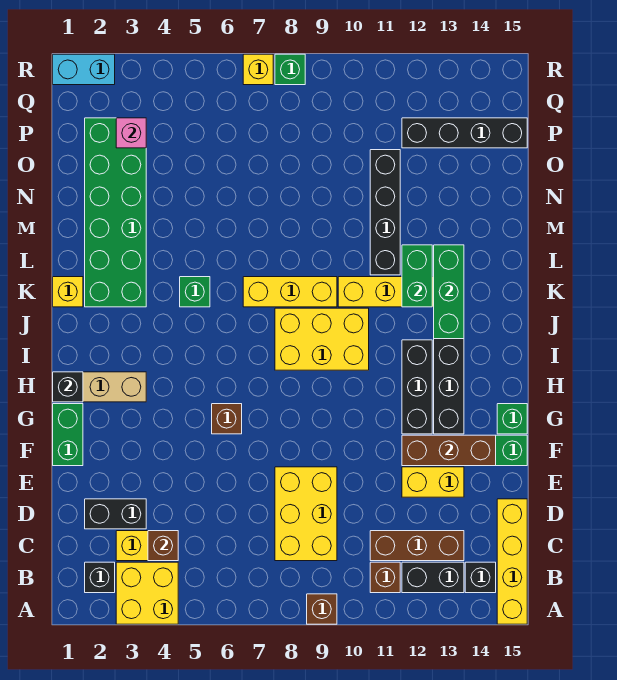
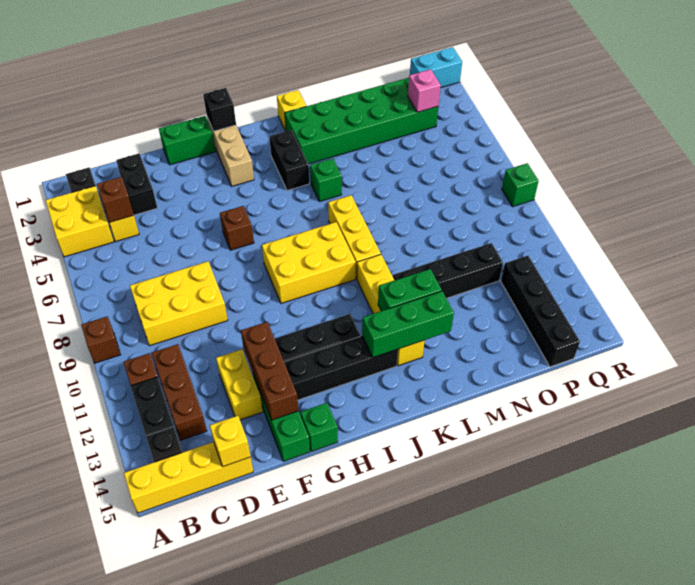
yellow brick I8:J10 level 1 -> yellow brick H8:J9 level 1
none -> black brick J3:J4 level 1
cyan brick R1:R2 level 1 -> cyan brick Q1:R1 level 1
yellow brick R7 level 1 -> yellow brick D15 level 2

